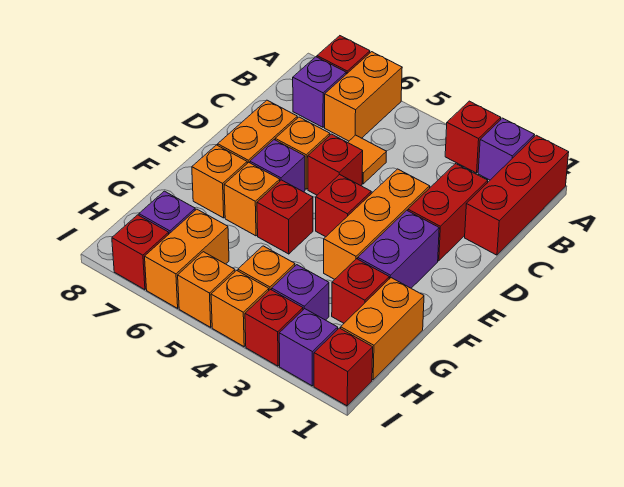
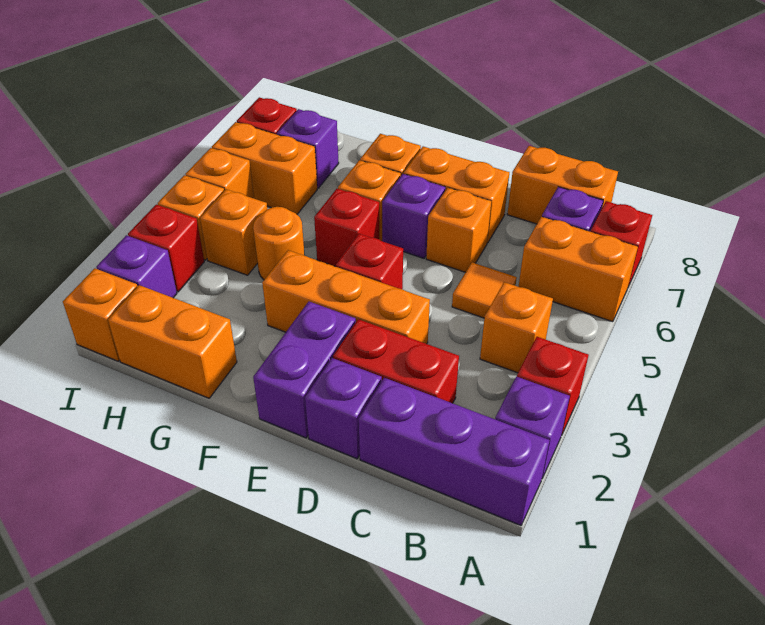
red brick A1:C1 level 1 -> purple brick A1:C1 level 1
none -> orange brick B4 level 1
none -> orange brick B8:C8 level 1
red brick D5 level 1 -> none
purple brick E2:F2 level 1 -> purple brick E1:E2 level 1
red brick G2 level 1 -> none
none -> orange round brick G4 level 1
purple brick H3 level 1 -> purple brick D1 level 1
red brick I1 level 1 -> orange brick I1 level 1

